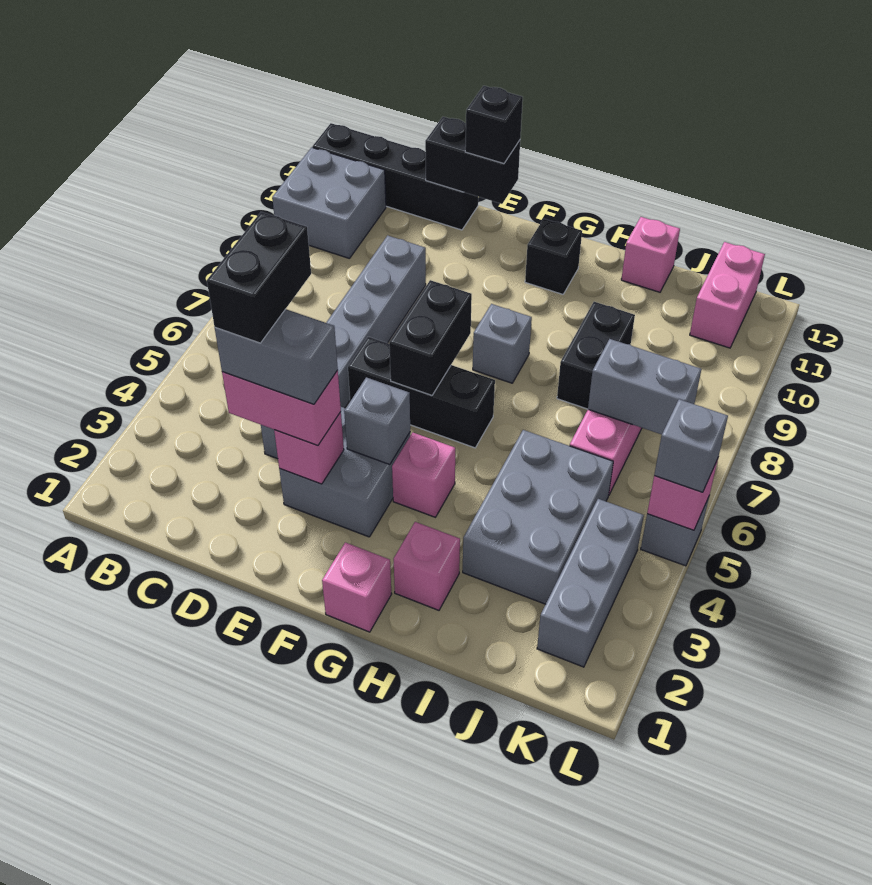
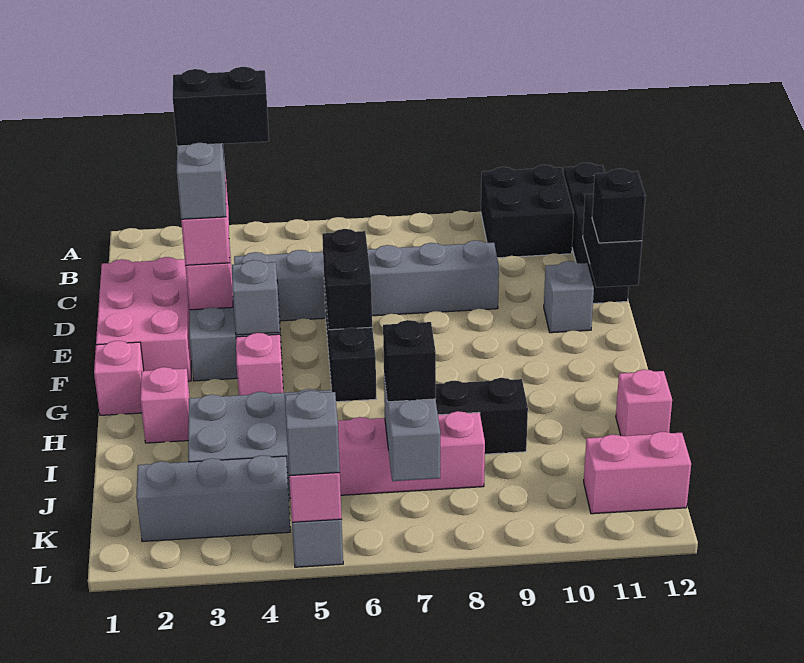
grey brick A10:B11 level 1 -> black brick A10:B11 level 1
none -> pink brick D1:F2 level 1
black brick F6:F7 level 2 -> black brick E6:F6 level 2
grey brick G8 level 1 -> grey brick E11 level 1
black brick G11 level 1 -> black brick J7 level 3

